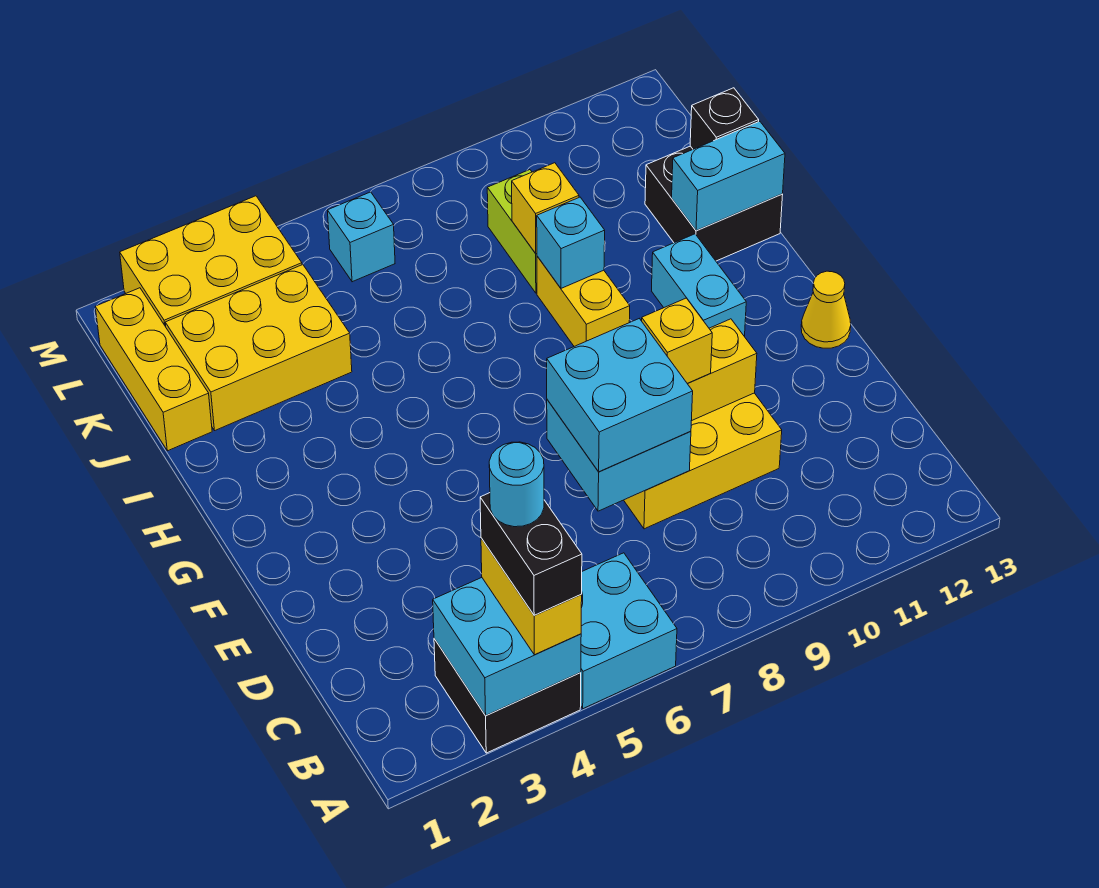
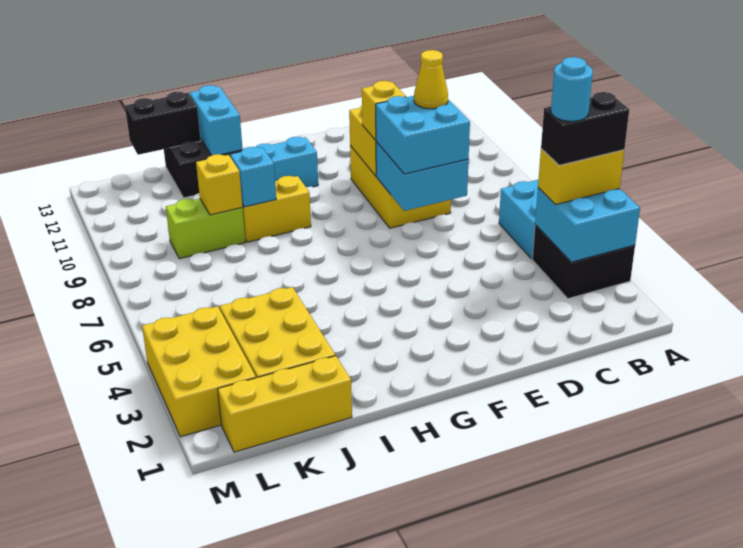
yellow cone F13 level 1 -> yellow cone D8 level 4
black brick J13 level 2 -> black brick J13:K13 level 2
cyan brick L6 level 1 -> none

